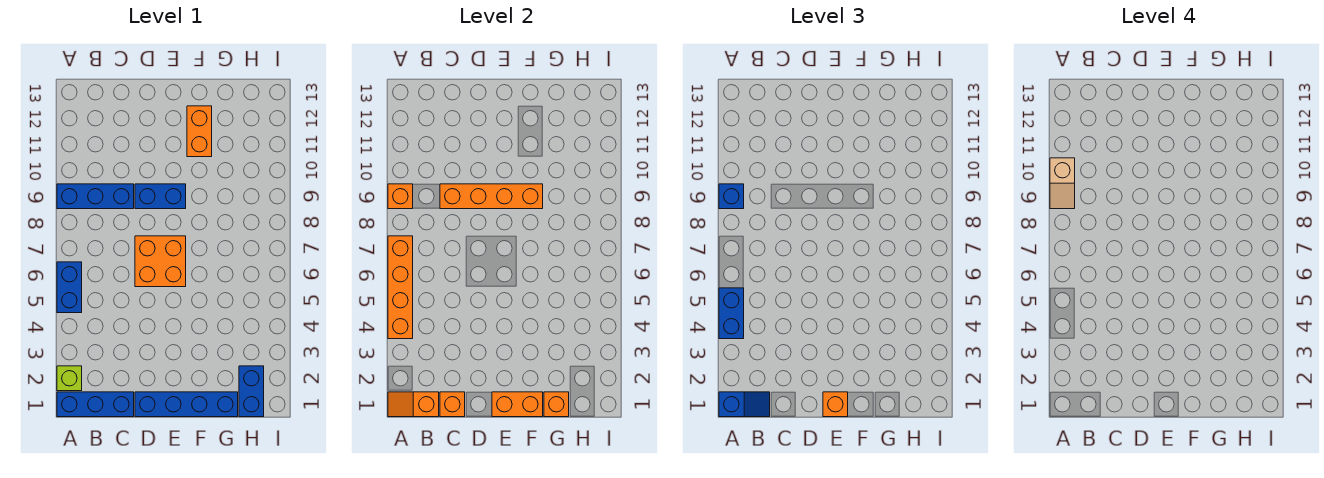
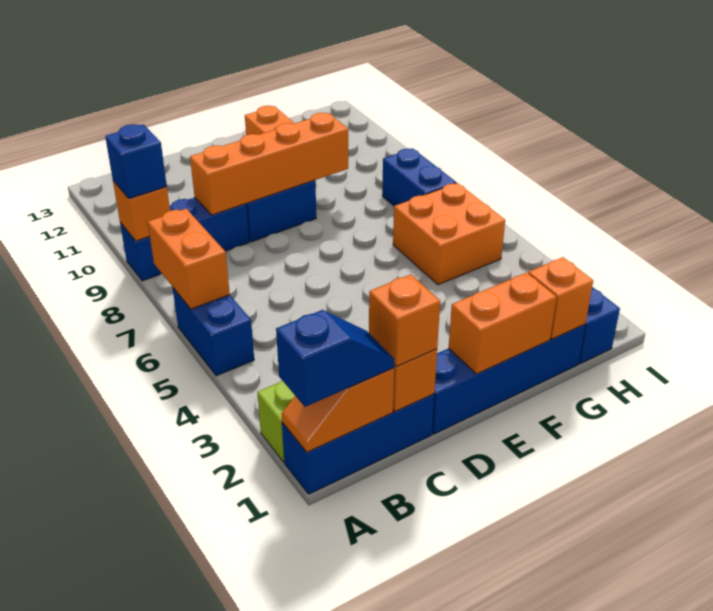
orange brick A4:A7 level 2 -> orange brick A6:A7 level 2
blue brick A4:A5 level 3 -> blue brick H7:H8 level 1
tan slope A9:A10 level 4 top 10 -> none
orange brick D6:E7 level 1 -> orange brick G5:H6 level 1
orange brick E1 level 3 -> orange brick C1 level 3

